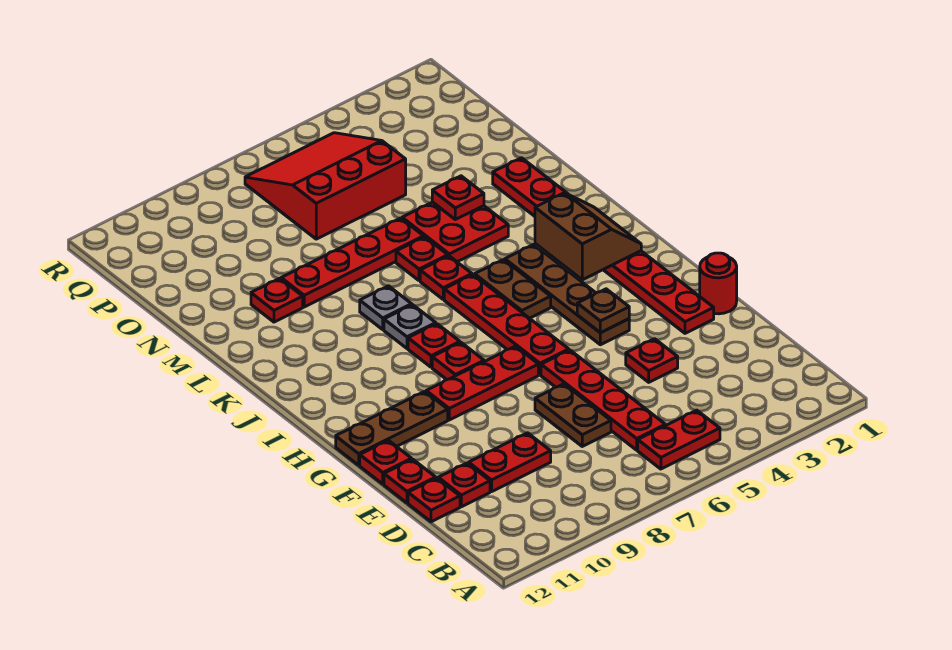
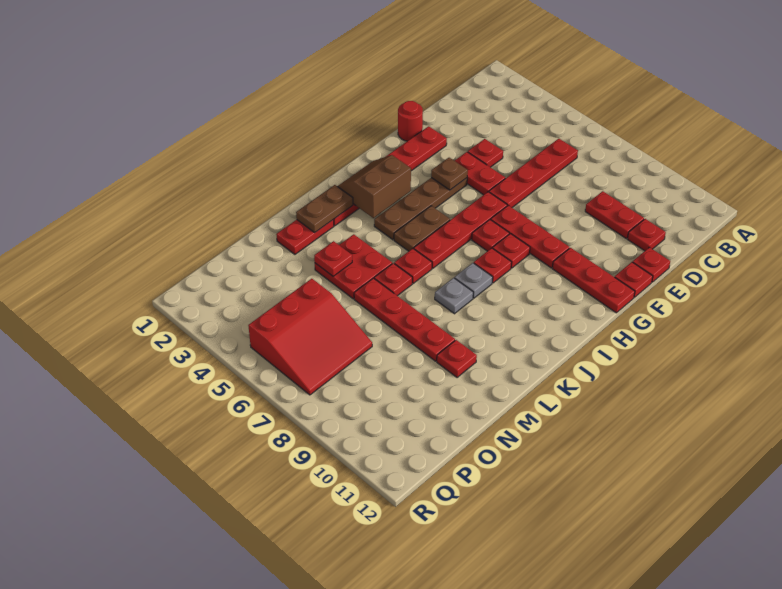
red plate B5:B6 level 1 -> red plate F4:F5 level 1
brown plate D7:E7 level 1 -> brown plate K2:L2 level 2
red plate D12 level 1 -> red plate H7 level 1
brown plate G10:G12 level 1 -> red plate G10:G12 level 1
red slope O5:Q7 level 1 top O -> red slope O5:Q7 level 1 top 5

